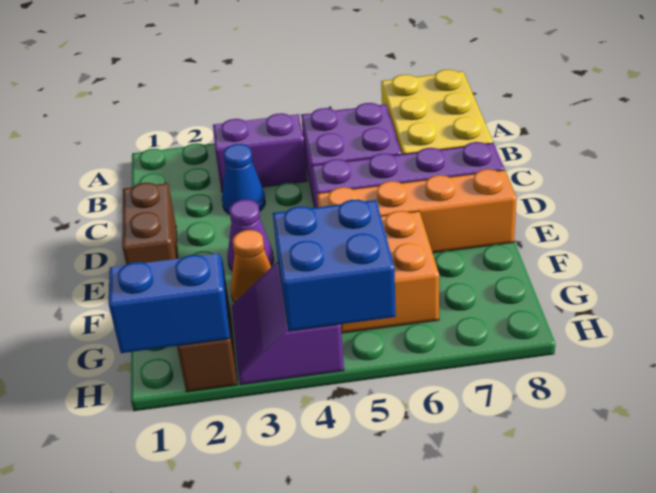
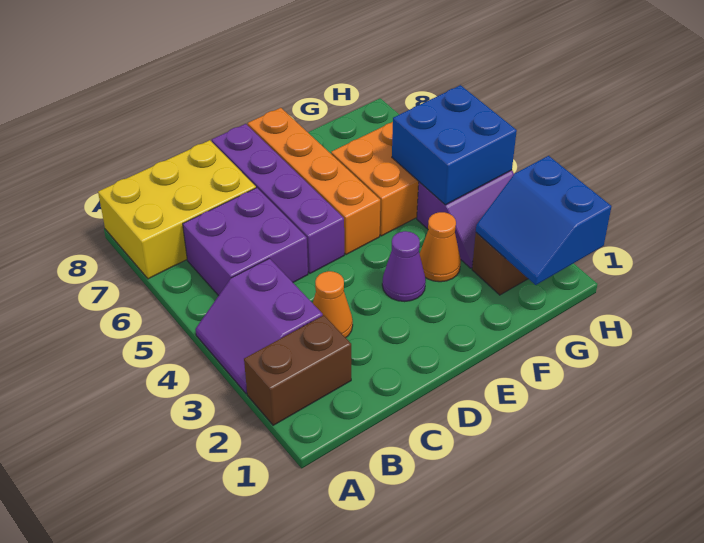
blue cone C3 level 1 -> orange cone C3 level 1
brown brick D1:E1 level 1 -> brown brick A2:B2 level 1

